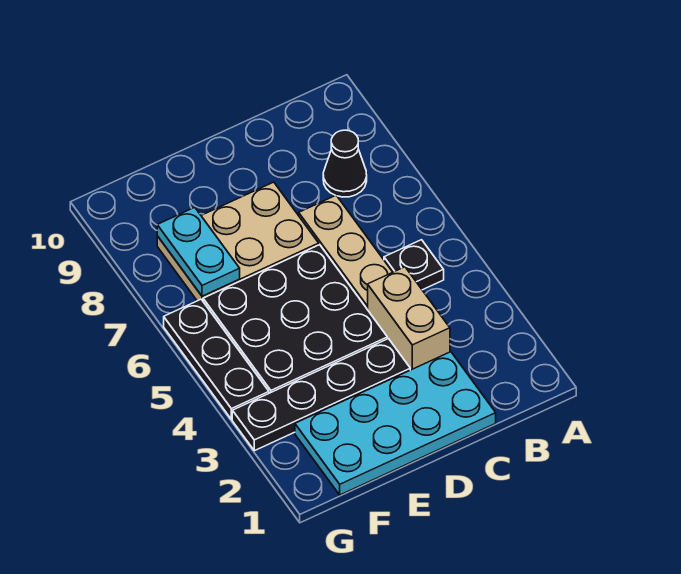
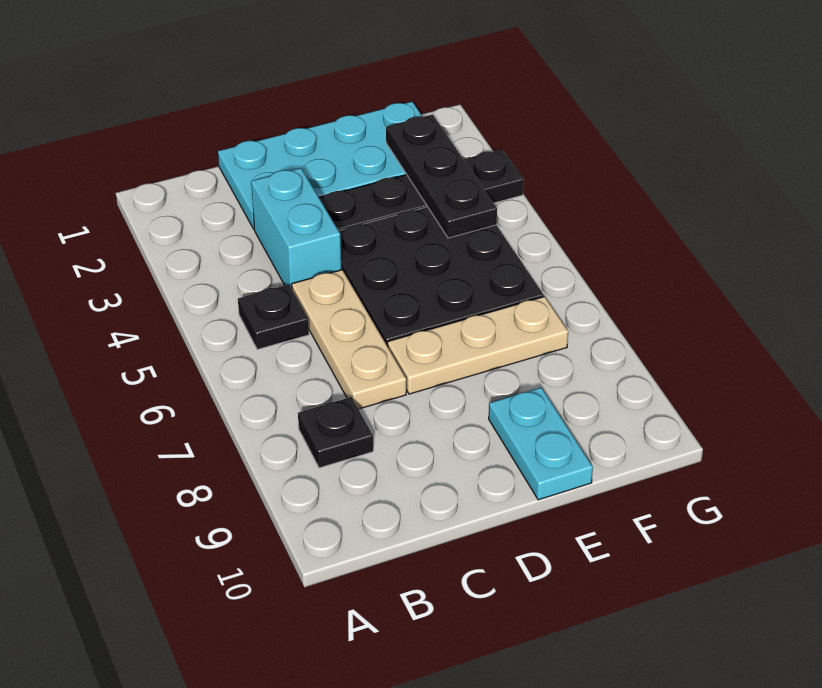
black cone B8 level 1 -> black plate B8 level 1
tan brick C3:C4 level 1 -> cyan brick C3:C4 level 1
tan plate D7:F8 level 1 -> tan plate D7:F7 level 1
cyan plate F7:F8 level 2 -> cyan plate E9:E10 level 1
black plate G4:G6 level 1 -> black plate F2:F4 level 2

